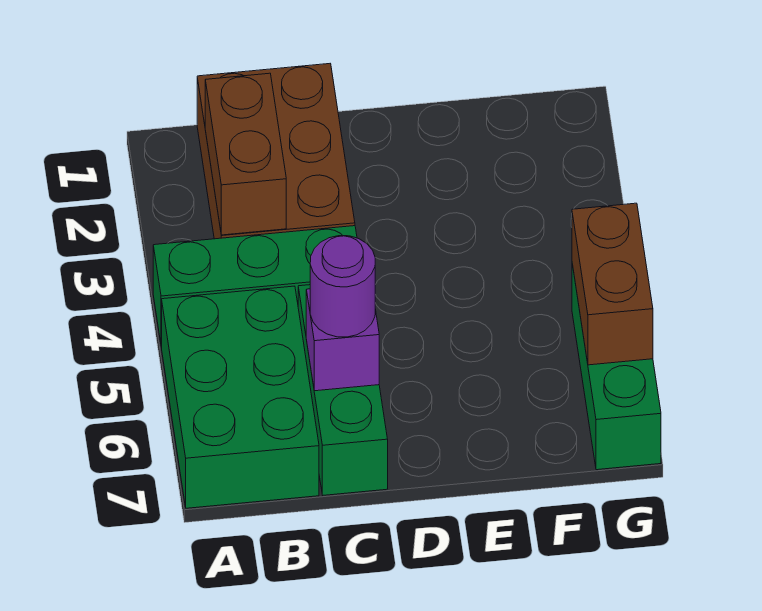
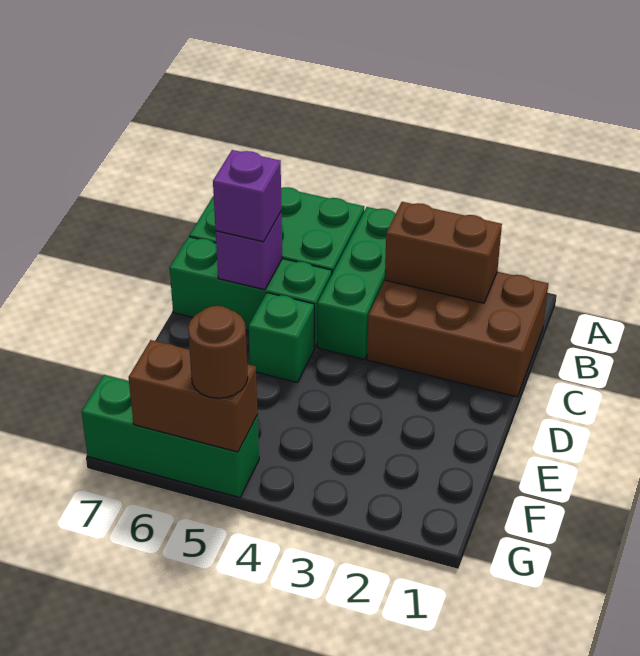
purple round brick C6 level 3 -> purple brick C6 level 3
none -> green brick D5 level 1
none -> brown round brick G5 level 3

